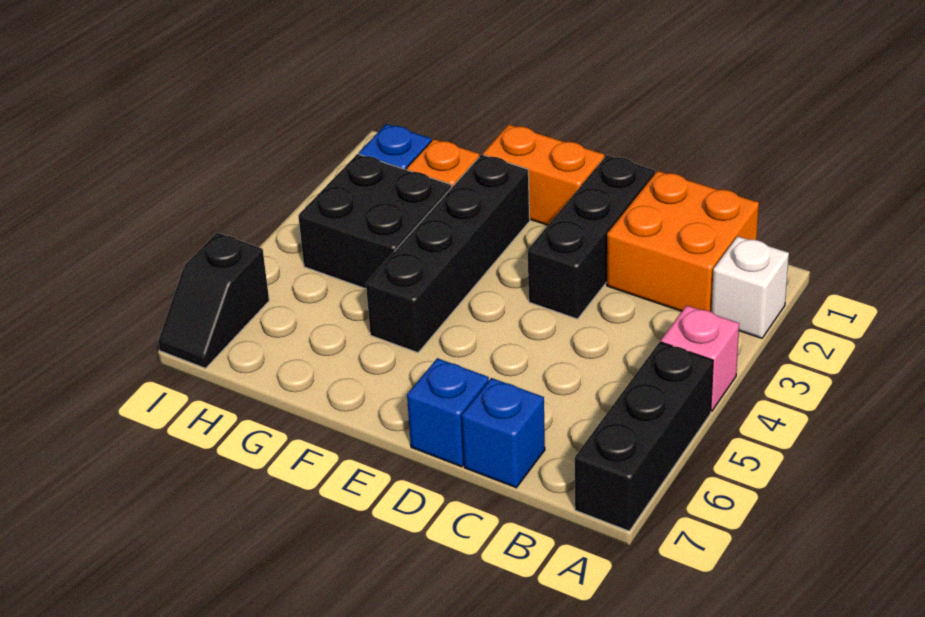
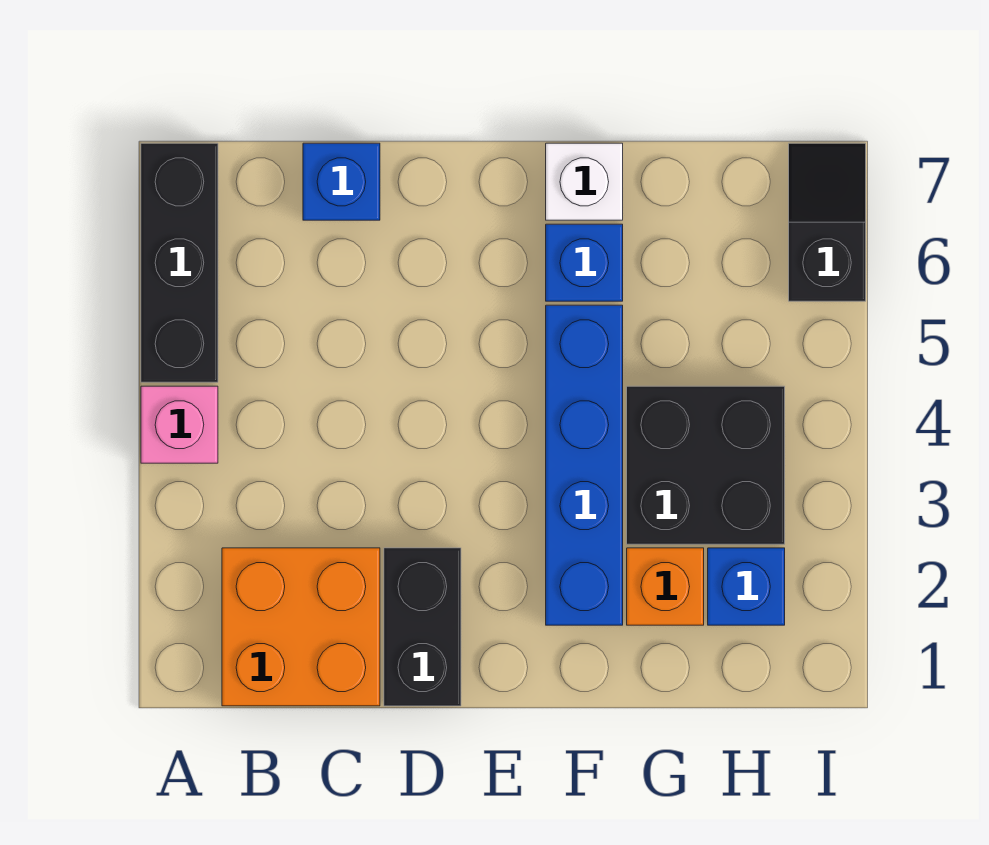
white brick A2 level 1 -> white brick F7 level 1
black brick D1:D3 level 1 -> black brick D1:D2 level 1
blue brick D7 level 1 -> blue brick F6 level 1
orange brick E1:F1 level 1 -> none
black brick F2:F5 level 1 -> blue brick F2:F5 level 1

